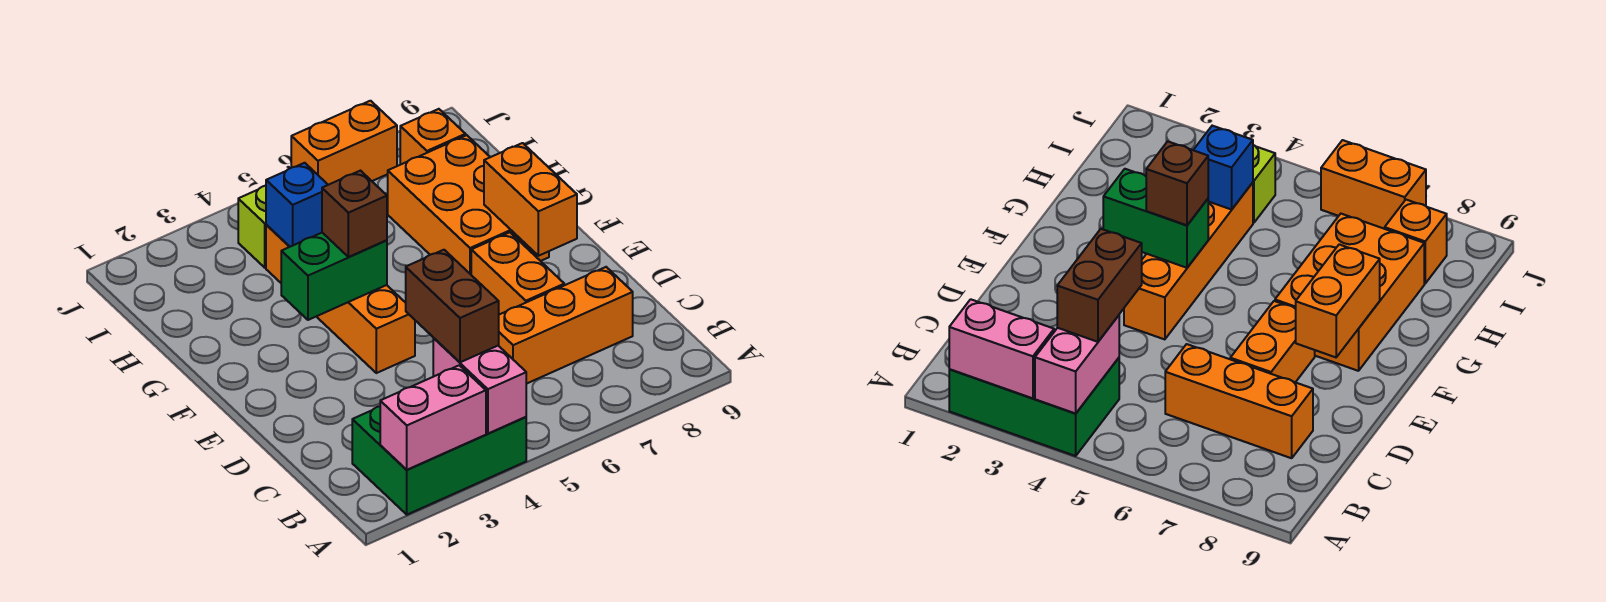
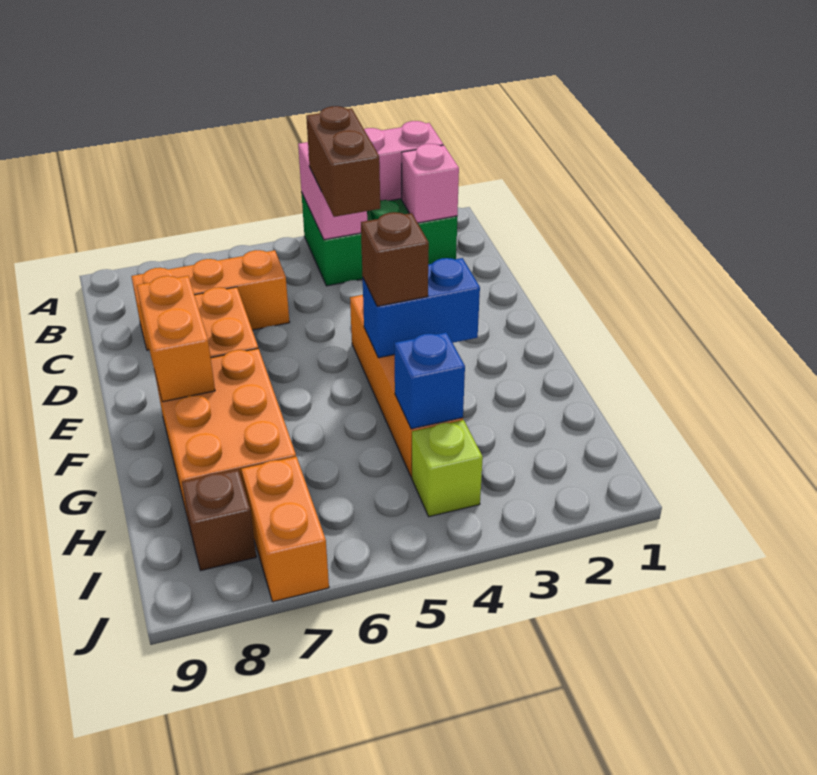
none -> pink brick B2 level 2
green brick F3:F4 level 2 -> blue brick F3:F4 level 2
orange brick I8 level 1 -> brown brick I8 level 1
orange brick J6:J7 level 1 -> orange brick I7:J7 level 1

